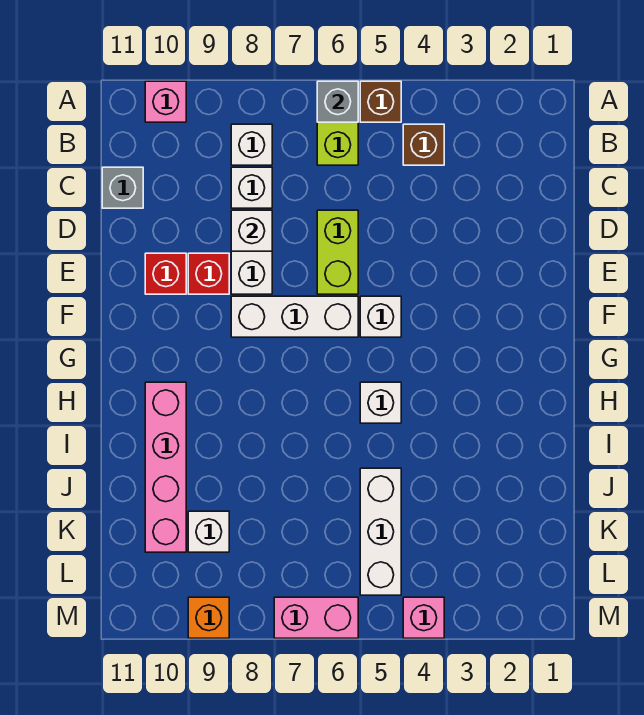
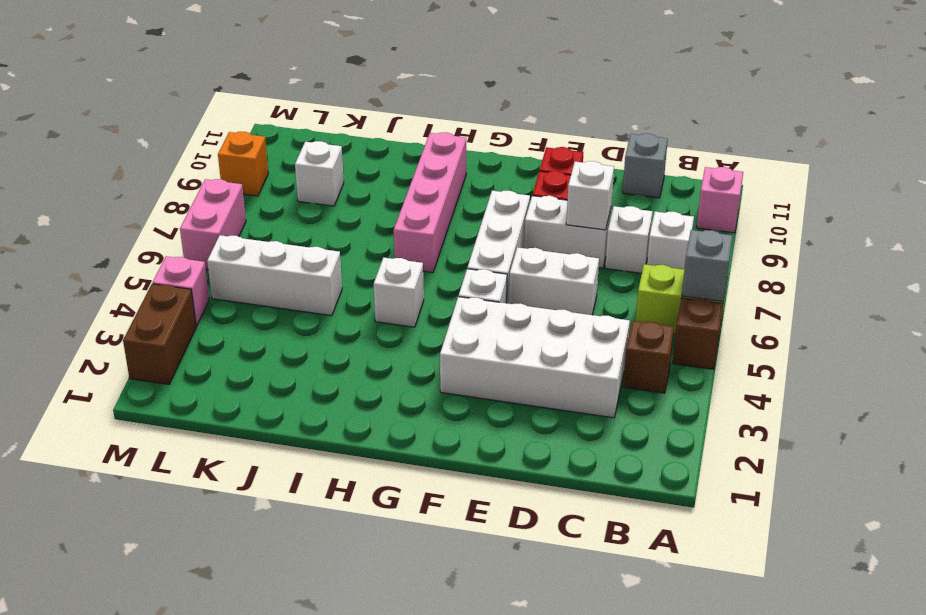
none -> white brick C3:F4 level 1
lime brick D6:E6 level 1 -> white brick D6:E6 level 1
pink brick H10:K10 level 1 -> pink brick H7:H10 level 1
none -> brown brick M2:M3 level 1

